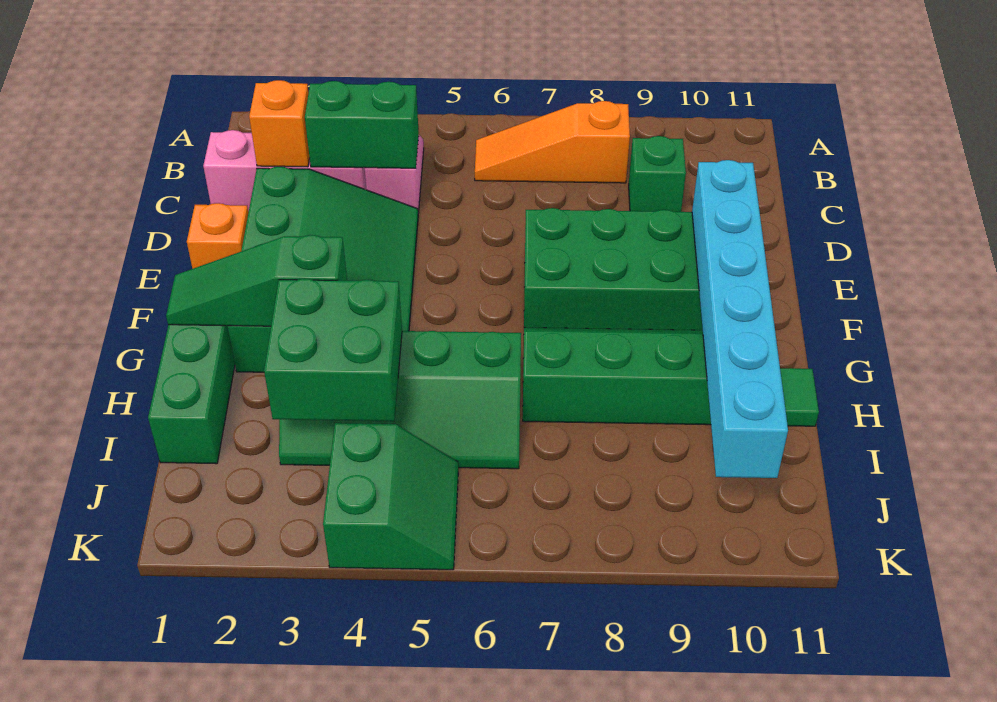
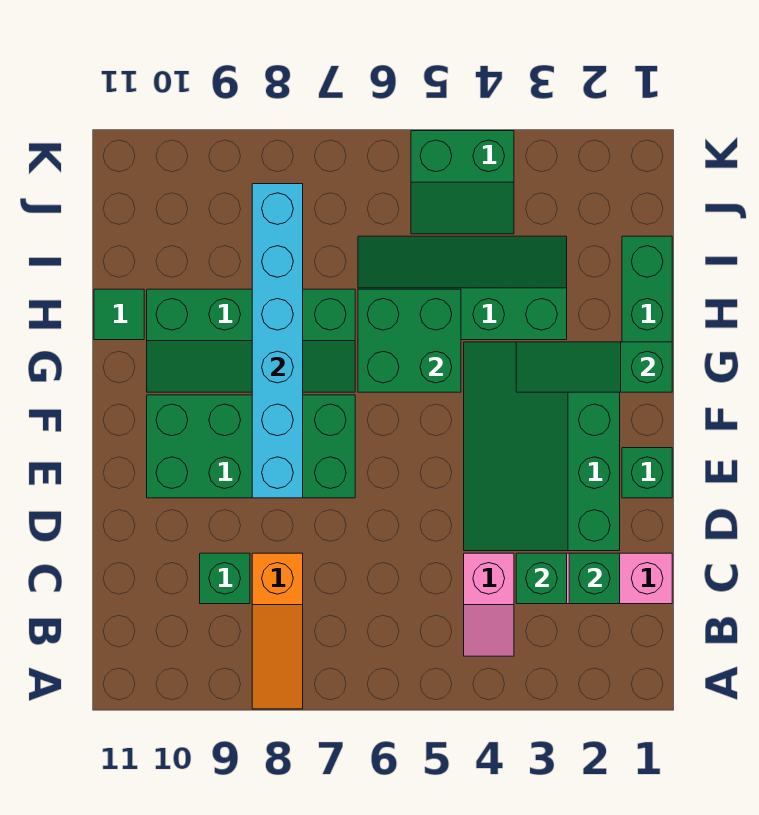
orange slope B6:B8 level 1 top 8 -> orange slope A8:C8 level 1 top C
orange brick C2 level 2 -> green brick C2 level 2
green brick C3:C4 level 2 -> green brick C3 level 2
orange brick E1 level 1 -> green brick E1 level 1
cyan brick E10:J10 level 2 -> cyan brick E8:J8 level 2
green slope G1:G3 level 2 top 3 -> green slope G1:G3 level 2 top 1
green brick H3:I4 level 2 -> green brick G5:H6 level 2
green slope J4:K5 level 1 top 4 -> green slope J4:K5 level 1 top K

